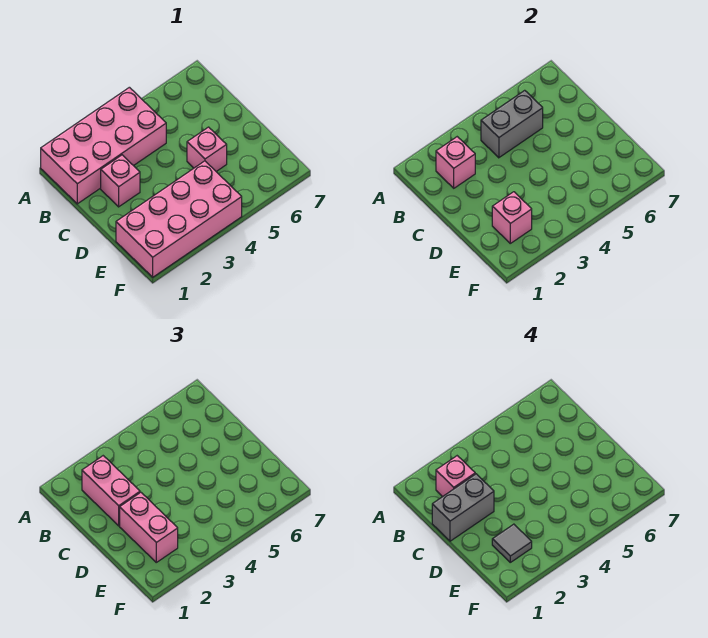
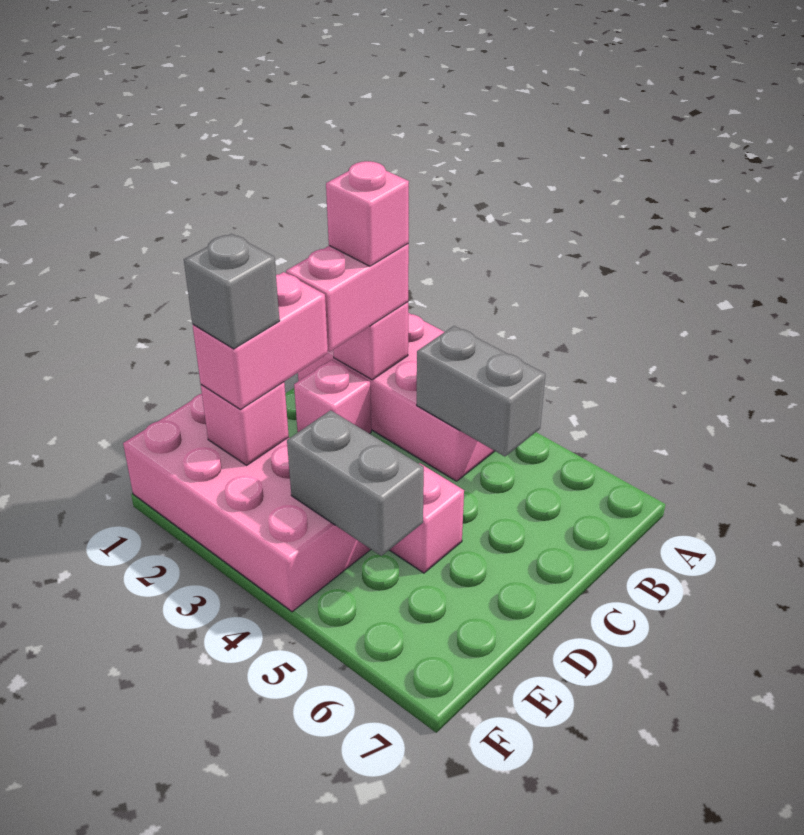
grey brick C1:C2 level 4 -> grey brick E4:E5 level 2
grey tile E2 level 4 -> grey brick E2 level 4

